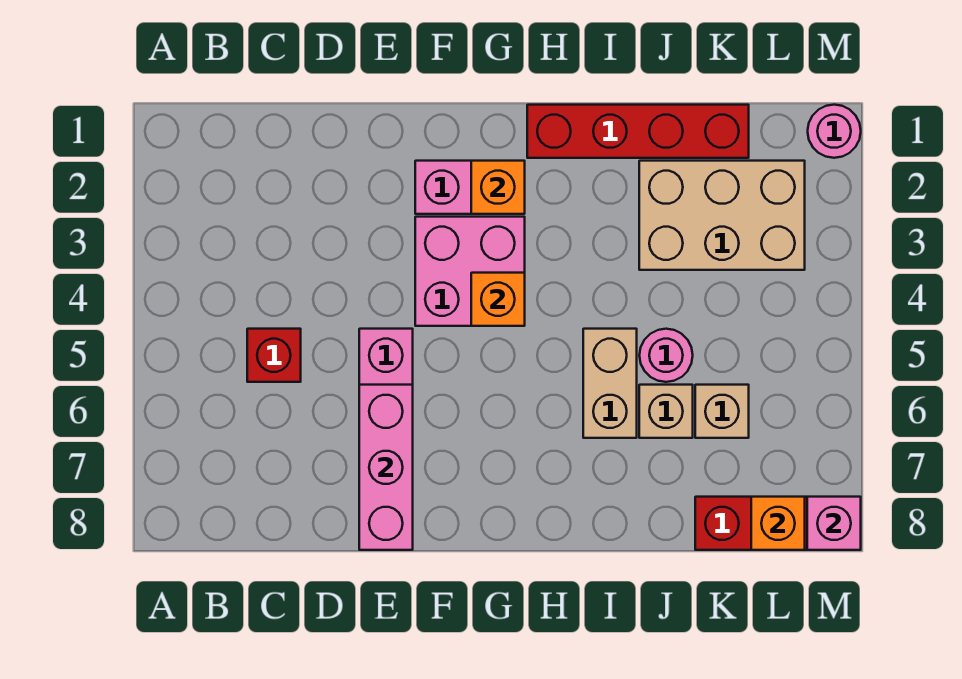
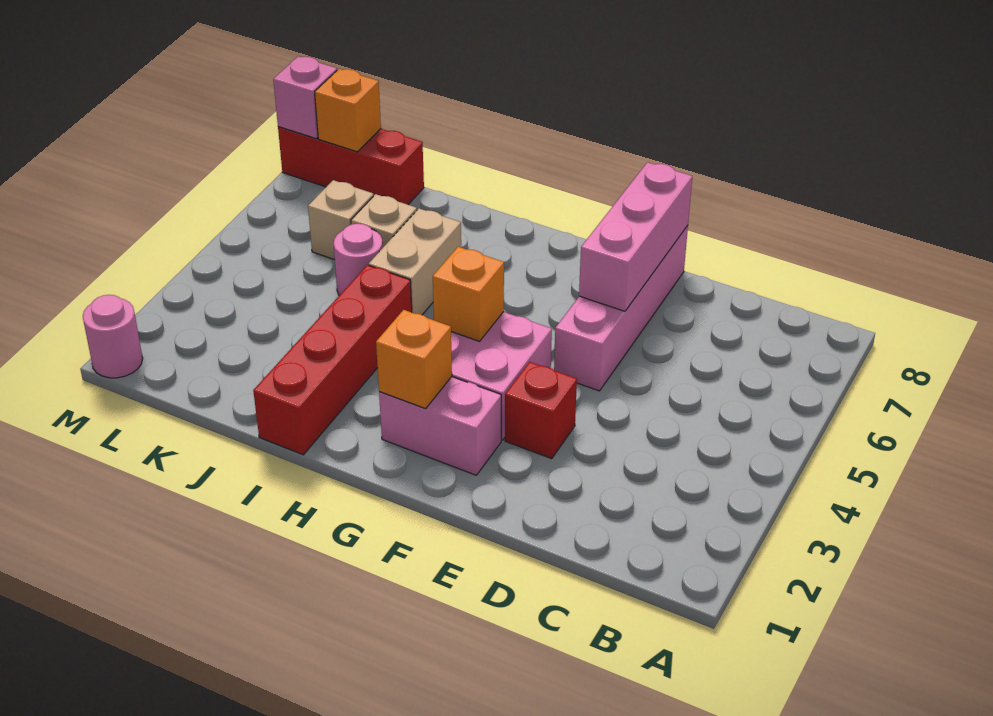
red brick C5 level 1 -> red brick E3 level 1
red brick H1:K1 level 1 -> red brick I1:I4 level 1
tan brick J2:L3 level 1 -> none

